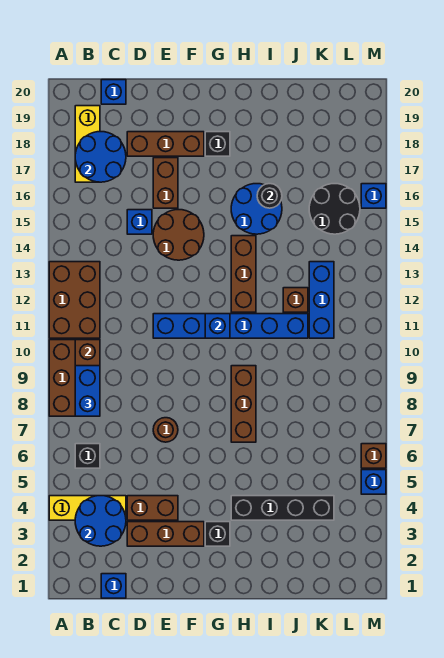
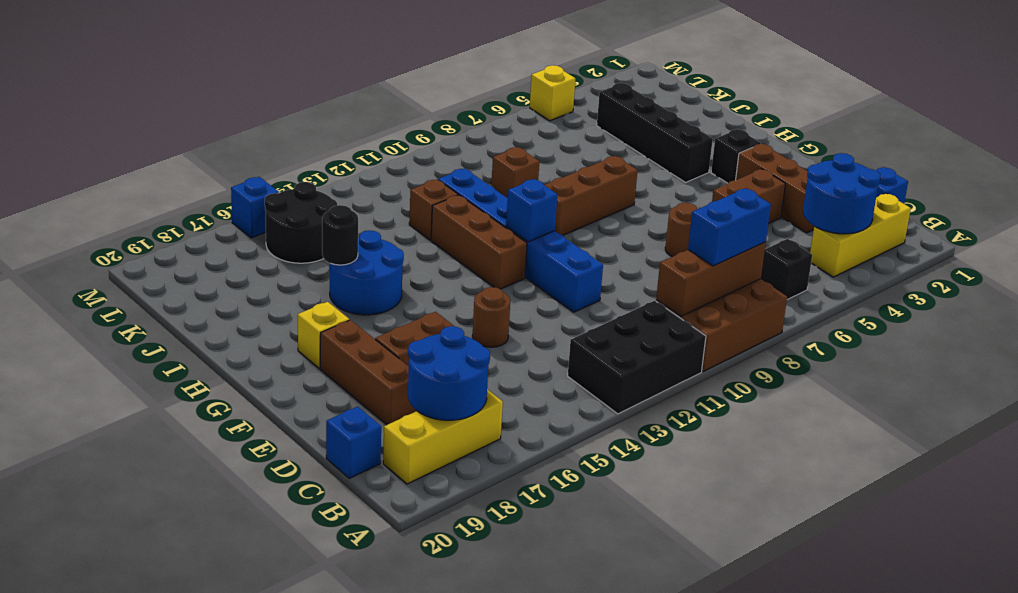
yellow brick A4:C4 level 1 -> yellow brick B2:B4 level 1
brown brick A11:B13 level 1 -> black brick A11:B13 level 1
brown brick D4:E4 level 1 -> brown brick E4:E5 level 1
blue brick D15 level 1 -> none
brown round brick E14:F15 level 1 -> brown round brick E14 level 1
black brick G18 level 1 -> yellow brick G18 level 1
brown brick H12:H14 level 1 -> brown brick G12:I12 level 1
blue brick K11:K13 level 1 -> none
blue brick M5 level 1 -> yellow brick M5 level 1
brown brick M6 level 1 -> brown brick J9 level 1

